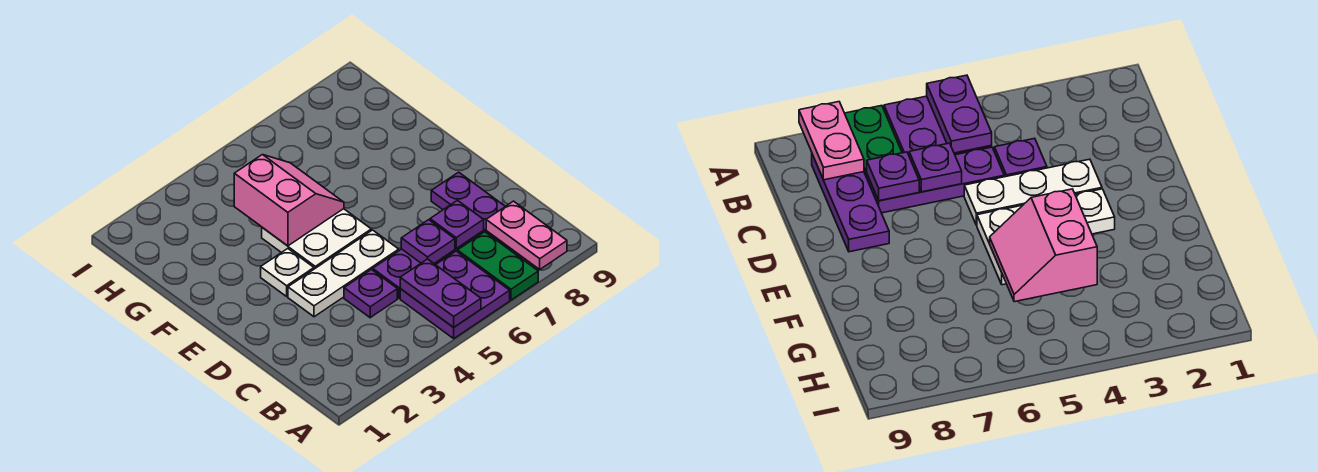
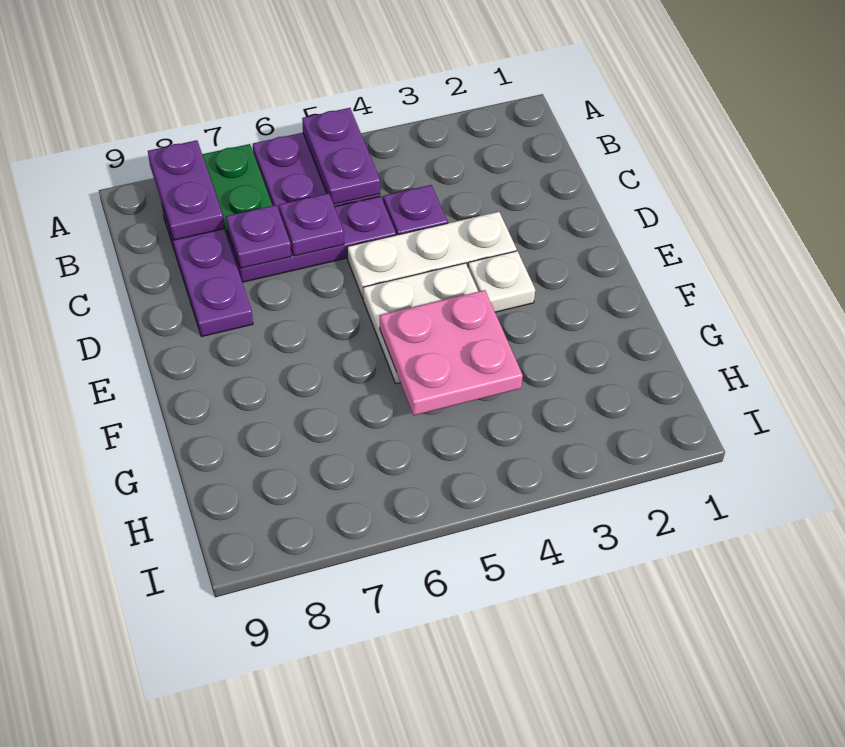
pink plate A8:B8 level 2 -> purple plate A8:B8 level 2
pink slope F4:G5 level 2 top 4 -> pink plate F4:G5 level 2

